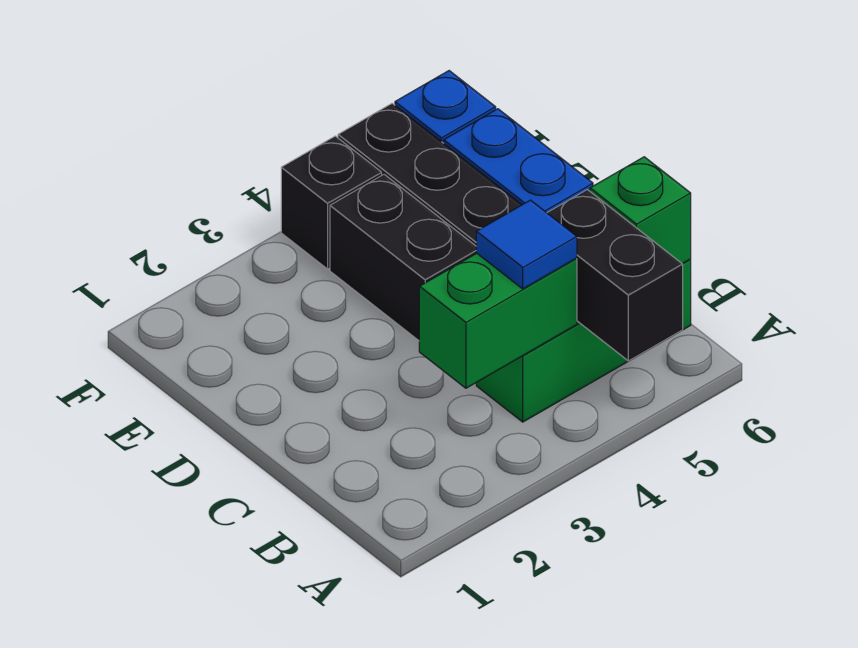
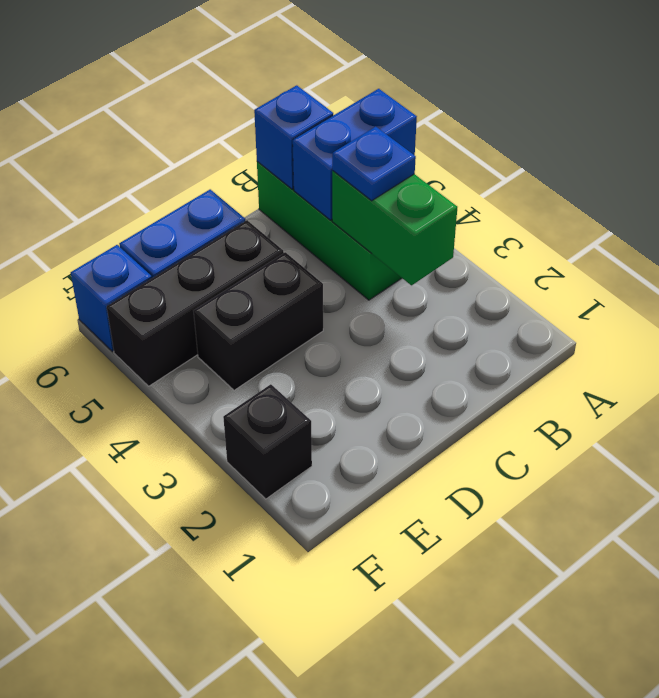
black brick A5:B5 level 2 -> blue brick A5:B5 level 2
blue tile B4 level 3 -> blue plate B4 level 3
green brick B6 level 2 -> blue brick B6 level 2
black brick F4 level 1 -> black brick F2 level 1

